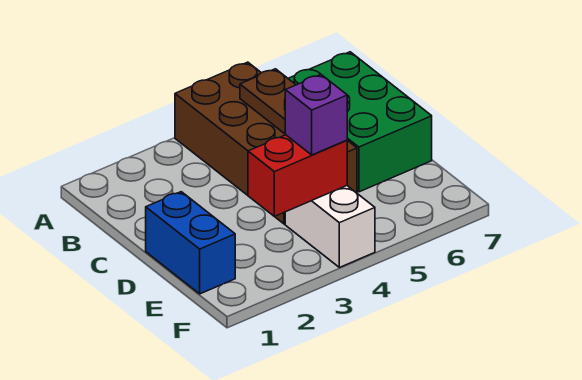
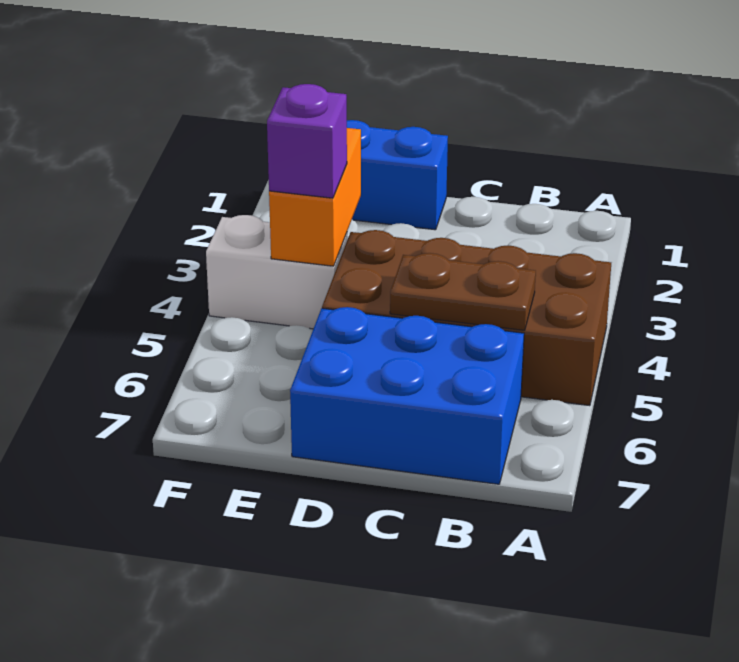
green brick B6:D7 level 1 -> blue brick B6:D7 level 1
red brick E3:E4 level 2 -> orange brick E3:E4 level 2

